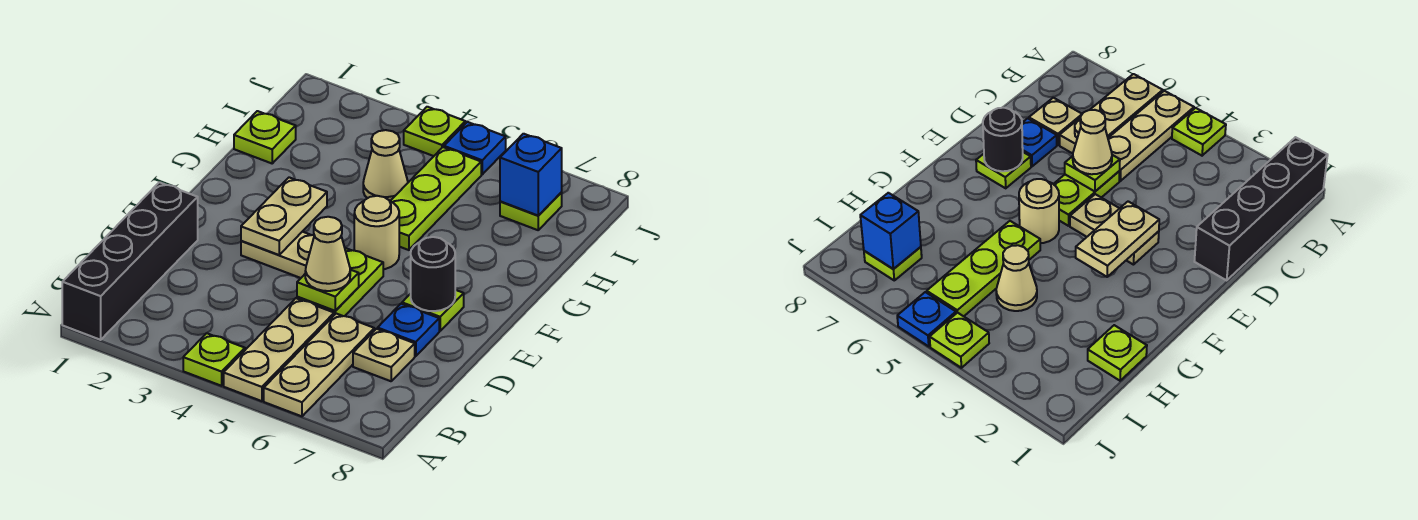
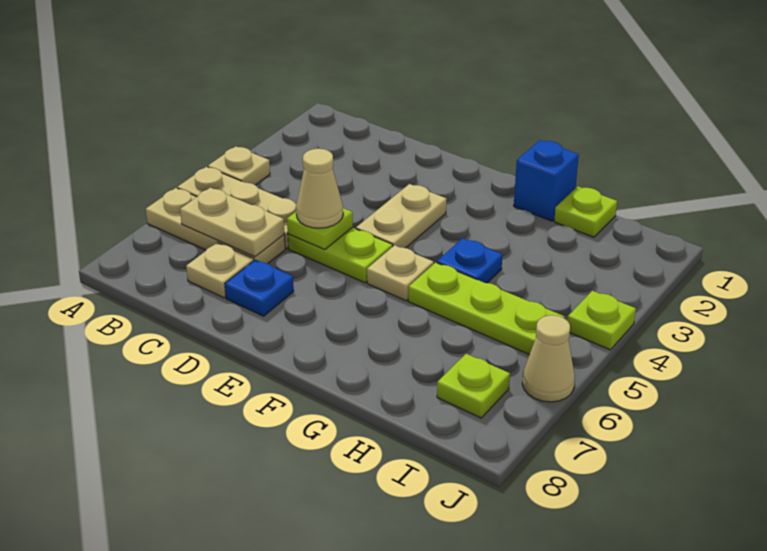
black brick A1:D1 level 1 -> none
lime plate A4 level 1 -> tan plate A4 level 1
tan plate E3:F3 level 2 -> tan plate B6:C6 level 2
lime plate E7 level 1 -> none
black round brick E7 level 2 -> none
tan round brick F5 level 1 -> tan plate F5 level 1
tan cone H4 level 1 -> tan cone J6 level 1
blue brick I7 level 2 -> blue brick G1 level 1
blue plate J5 level 1 -> blue plate G4 level 1

